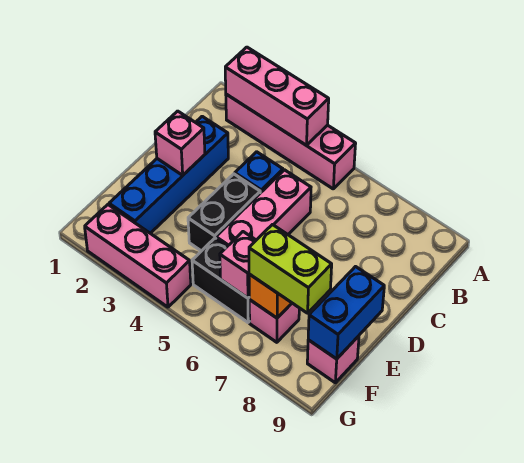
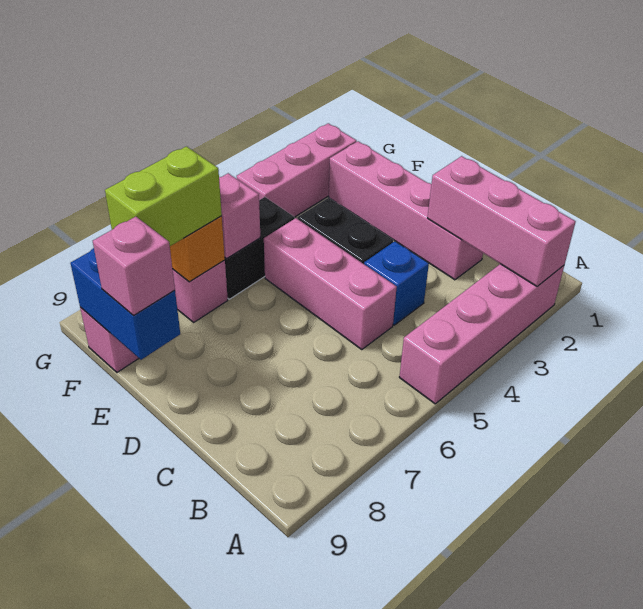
pink brick A2:A4 level 2 -> pink brick A2:C2 level 2
blue brick C2:F2 level 1 -> pink brick C2:F2 level 1
pink brick D2 level 2 -> pink brick E9 level 3

